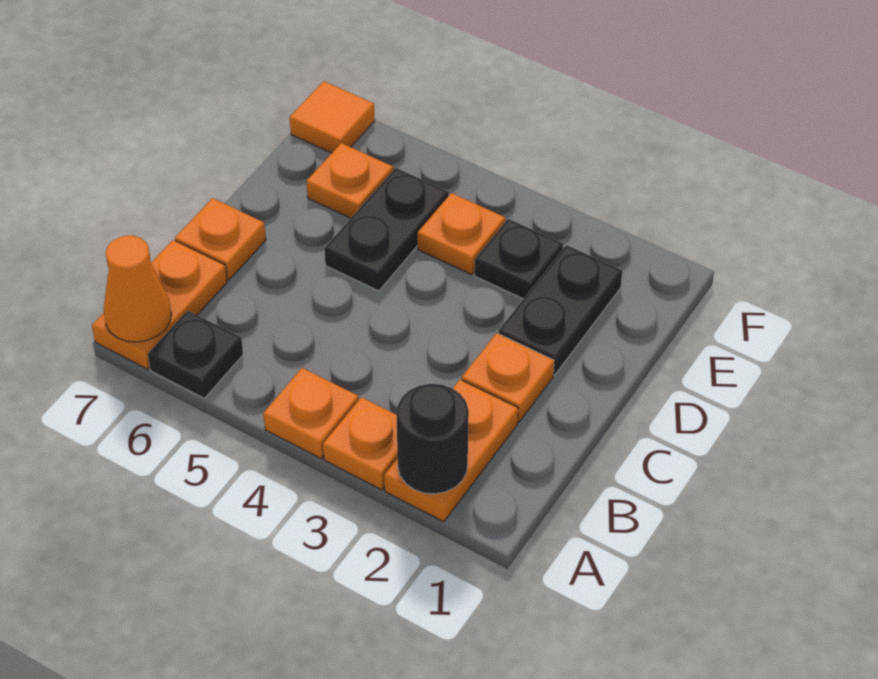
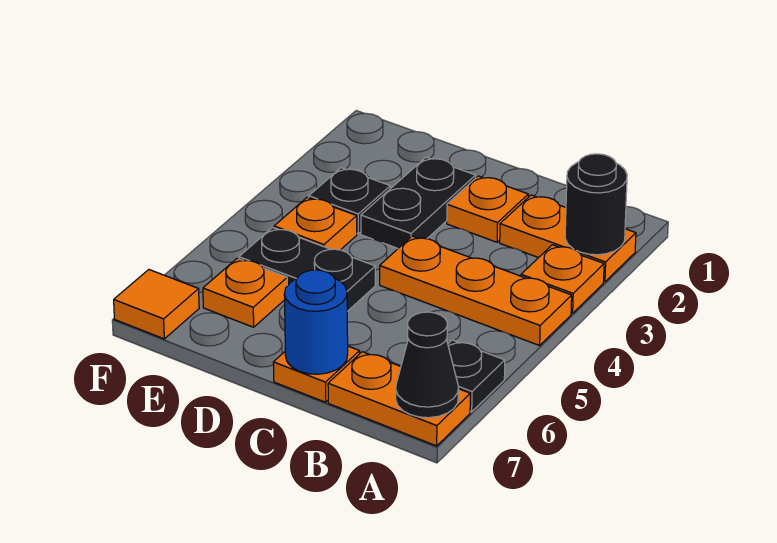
orange plate A4 level 1 -> orange plate A4:C4 level 1
orange cone A7 level 2 -> black cone A7 level 2
none -> blue round brick C7 level 2
black plate D2:E2 level 1 -> black plate D2:D3 level 1

